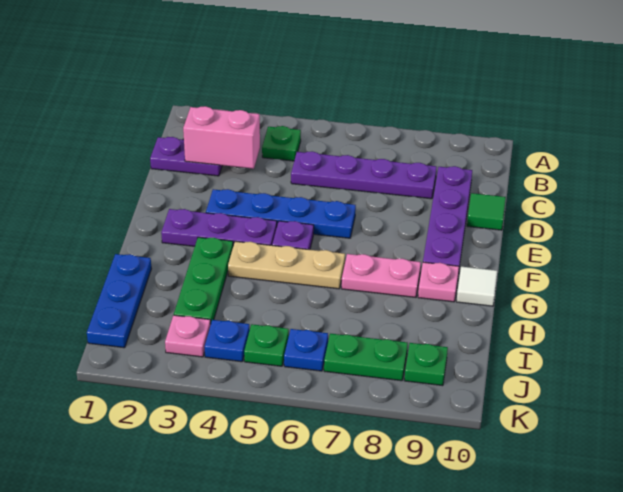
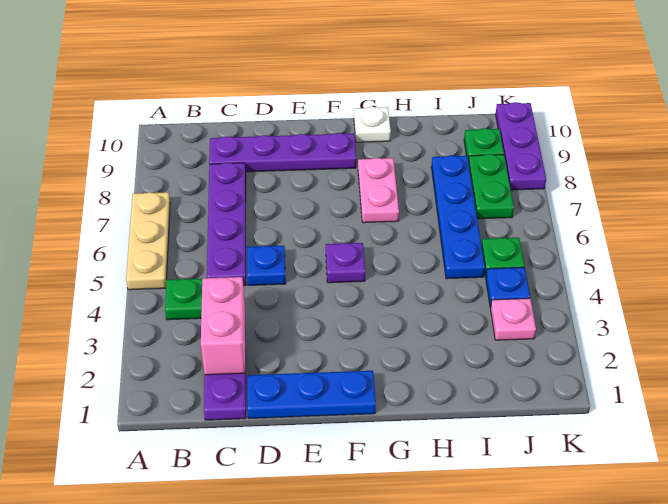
green tile D10 level 1 -> none
blue plate E3:E6 level 1 -> blue plate I5:I8 level 1
purple plate F2:F4 level 1 -> purple plate K8:K10 level 1
green plate G3:I3 level 1 -> none
tan plate G4:G6 level 1 -> tan plate A5:A7 level 1
pink plate G9 level 1 -> none
white tile G10 level 1 -> white plate G10 level 1
blue plate H1:J1 level 1 -> blue plate D1:F1 level 1
blue plate J6 level 1 -> blue plate D5 level 1

